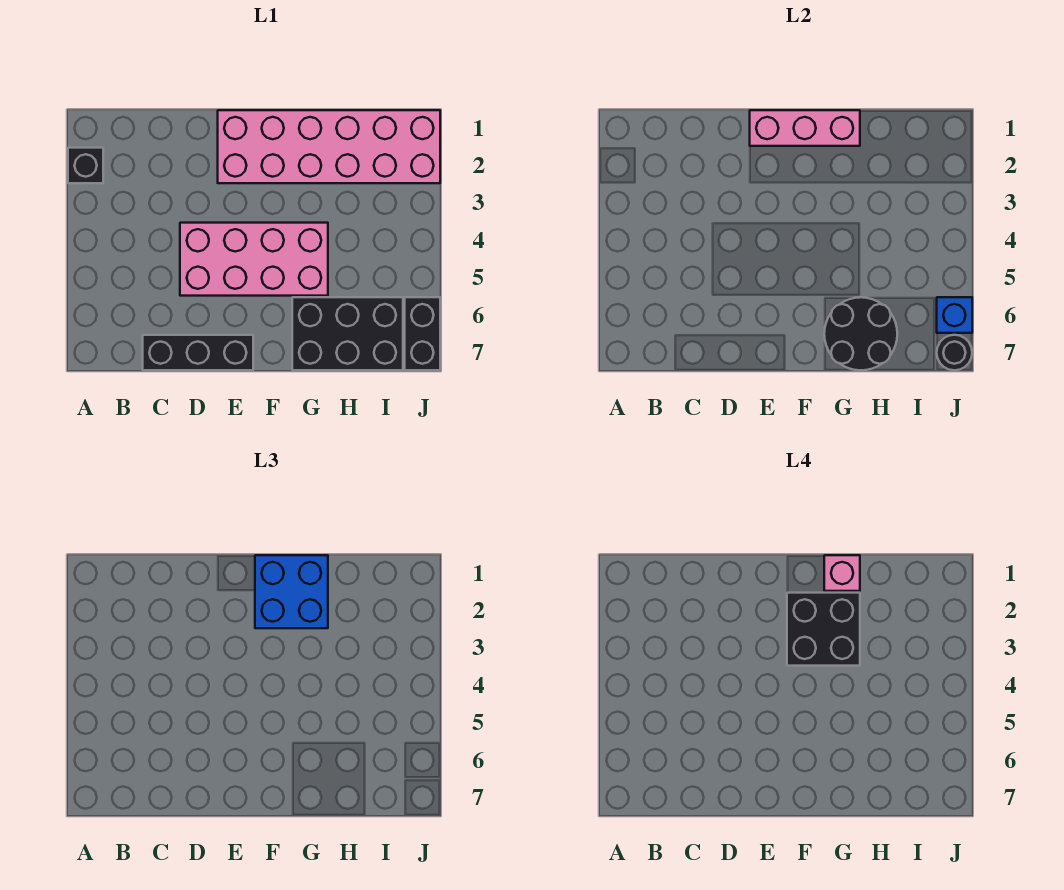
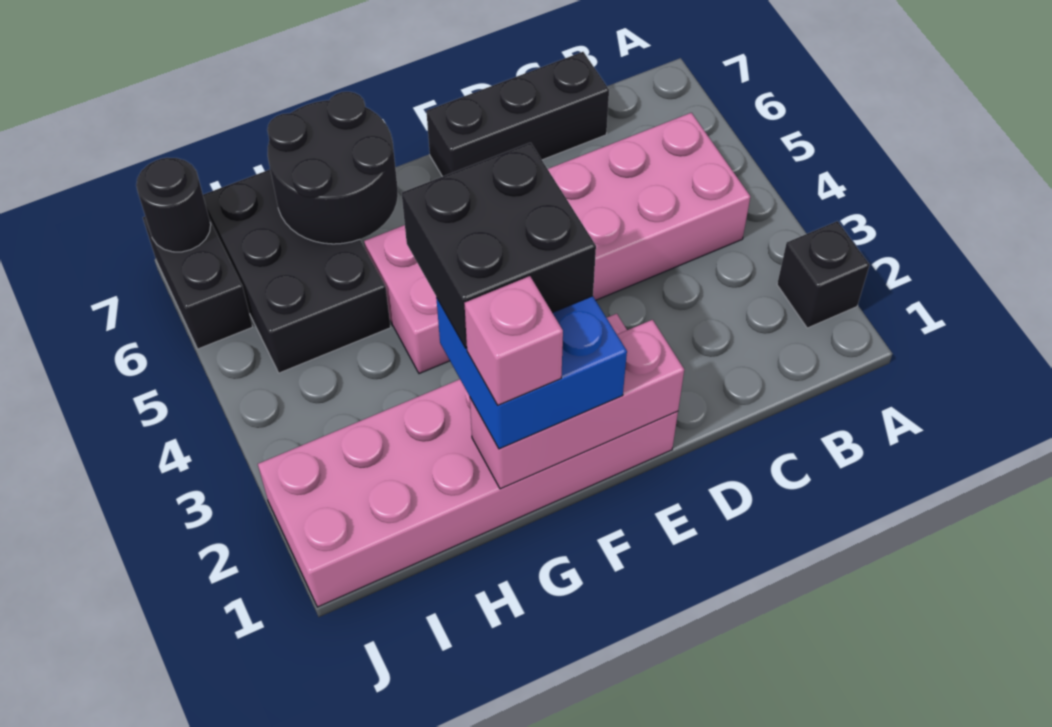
pink brick D4:G5 level 1 -> pink brick B4:G5 level 1
black brick G6:I7 level 1 -> black brick H5:I7 level 1
blue brick J6 level 2 -> none

